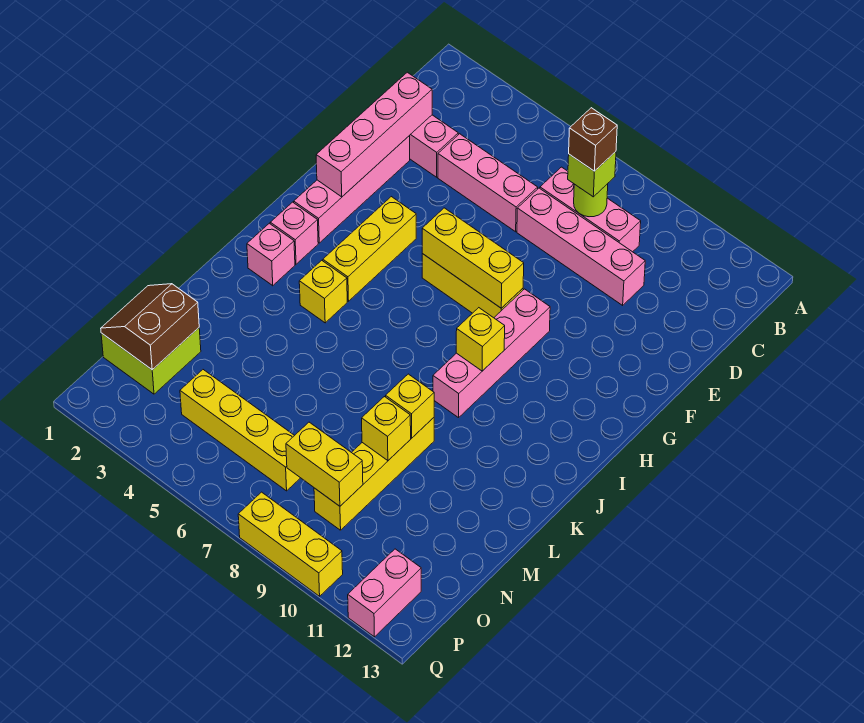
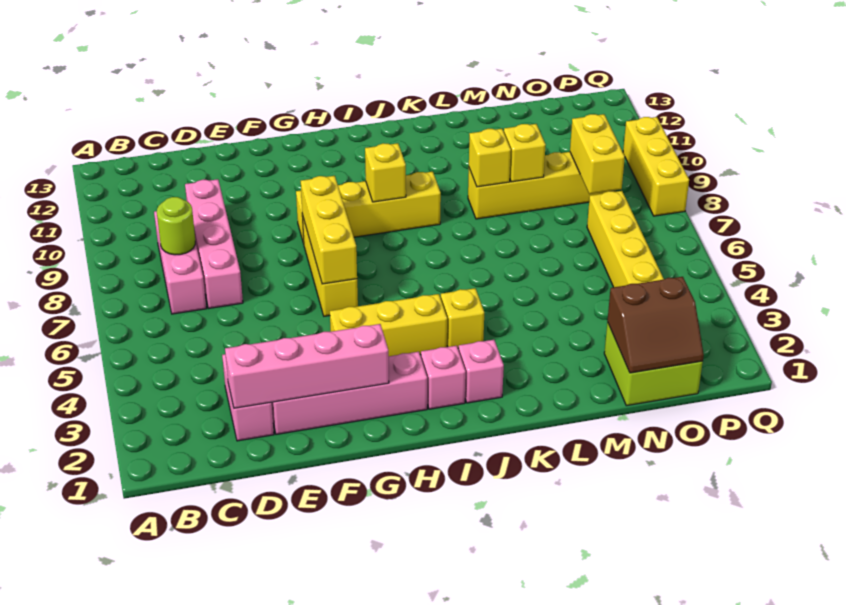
lime brick C8 level 3 -> none
brown brick C8 level 4 -> none
pink brick D4:D6 level 1 -> none
pink brick G9:J9 level 1 -> yellow brick G9:J9 level 1
pink brick P12:Q12 level 1 -> none

